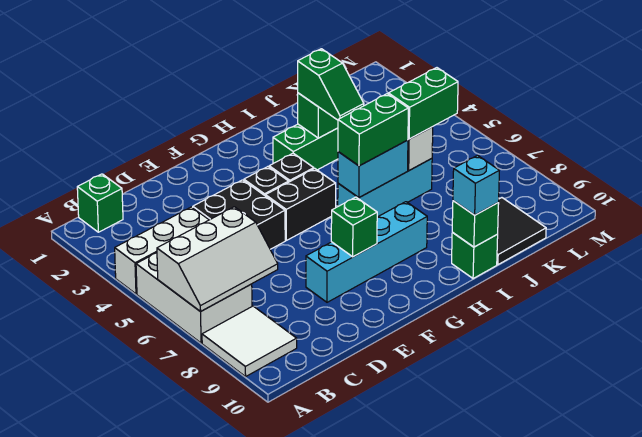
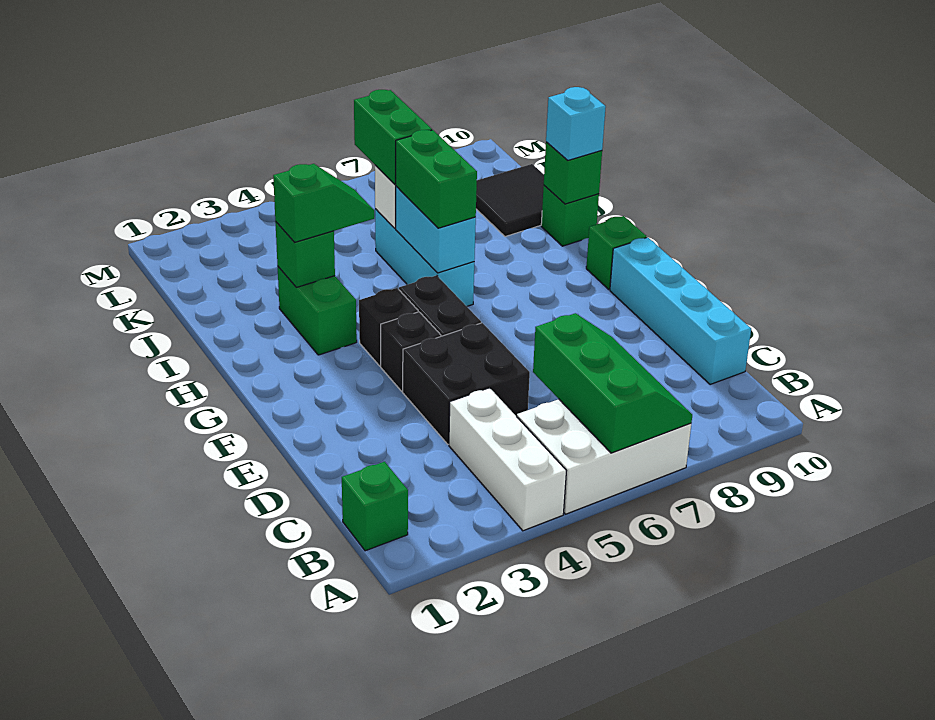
white slope A6:C7 level 2 top 6 -> green slope A6:C7 level 2 top 6
white tile A8:B9 level 1 -> none
cyan brick E8:H8 level 1 -> cyan brick C10:F10 level 1
green brick F8 level 2 -> green brick G10 level 1

